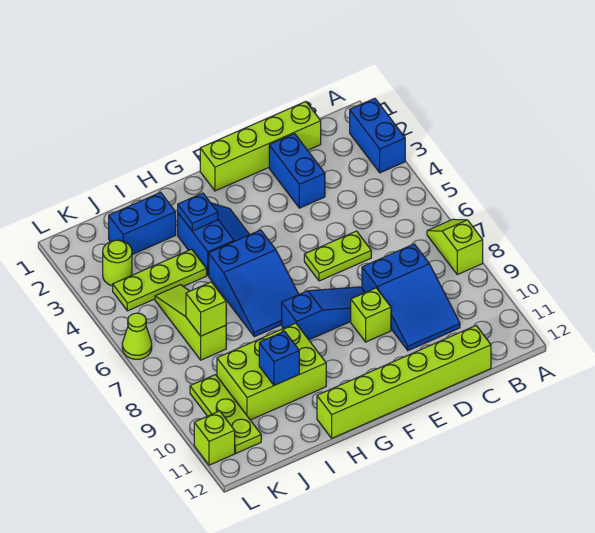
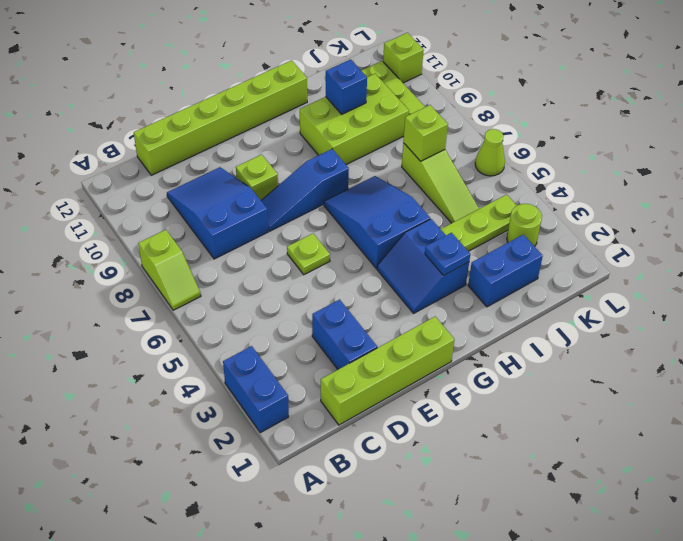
lime plate D6:E6 level 1 -> lime plate E6 level 1

